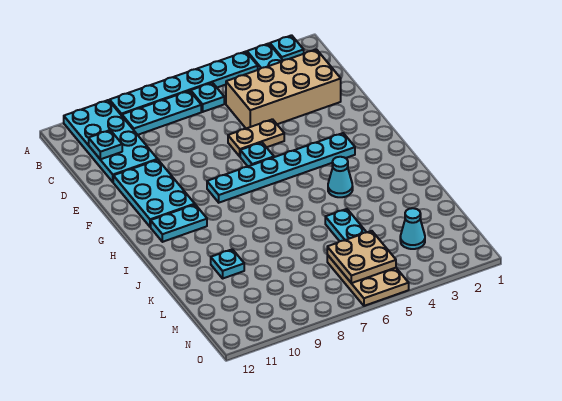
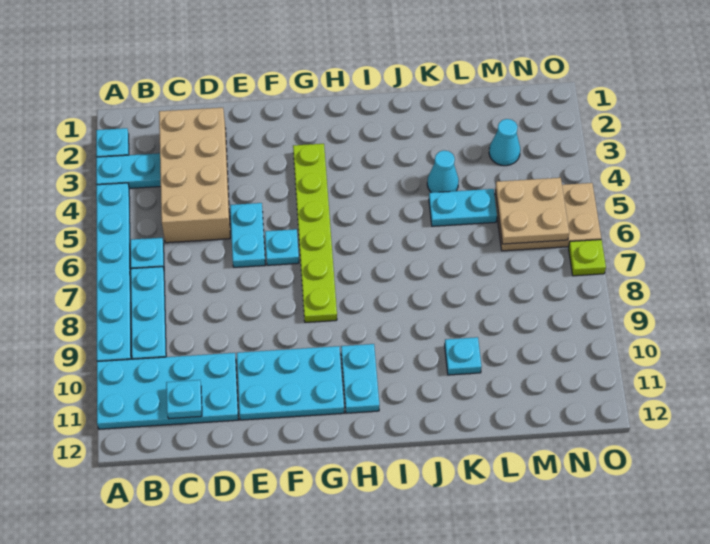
tan plate E5:E6 level 1 -> cyan plate E5:E6 level 1
cyan plate G3:G8 level 1 -> lime plate G3:G8 level 1
cyan cone I4 level 1 -> cyan cone K4 level 1
none -> lime plate O7 level 1

